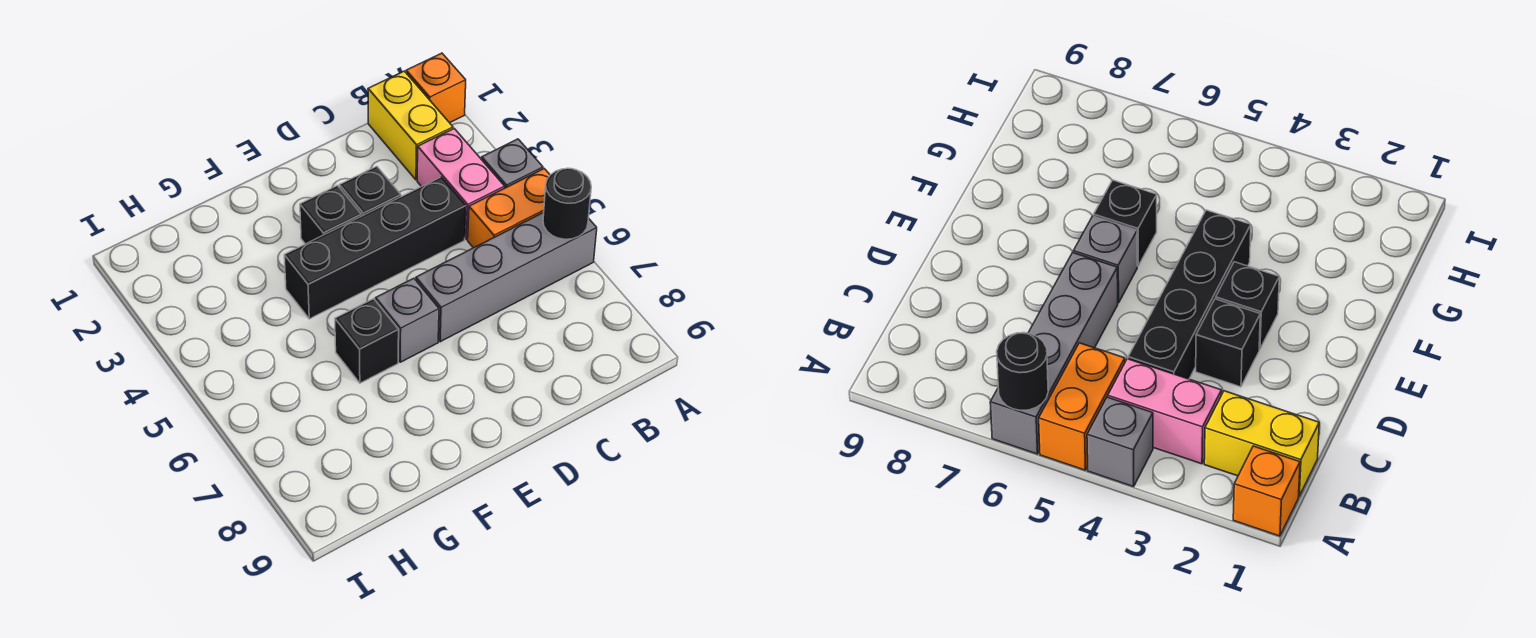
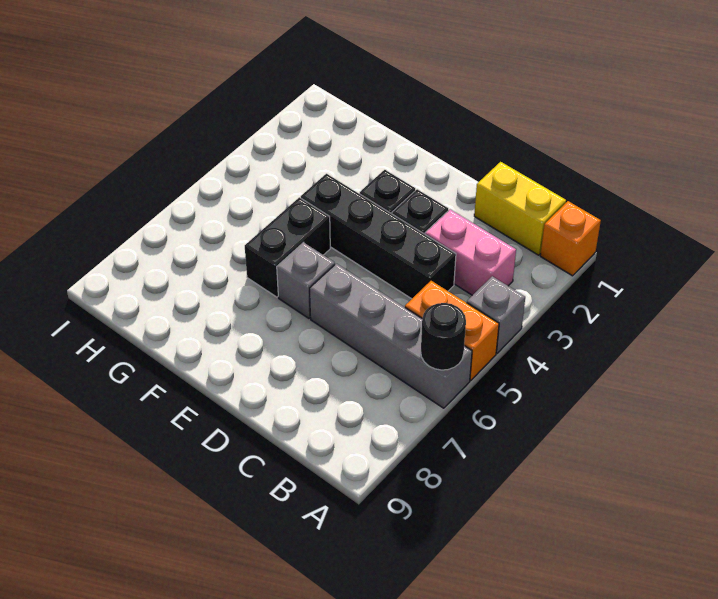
yellow brick B1:B2 level 1 -> yellow brick B1:C1 level 1
pink brick B3:B4 level 1 -> pink brick B3:C3 level 1
black brick F6 level 1 -> black brick F5:F6 level 1

